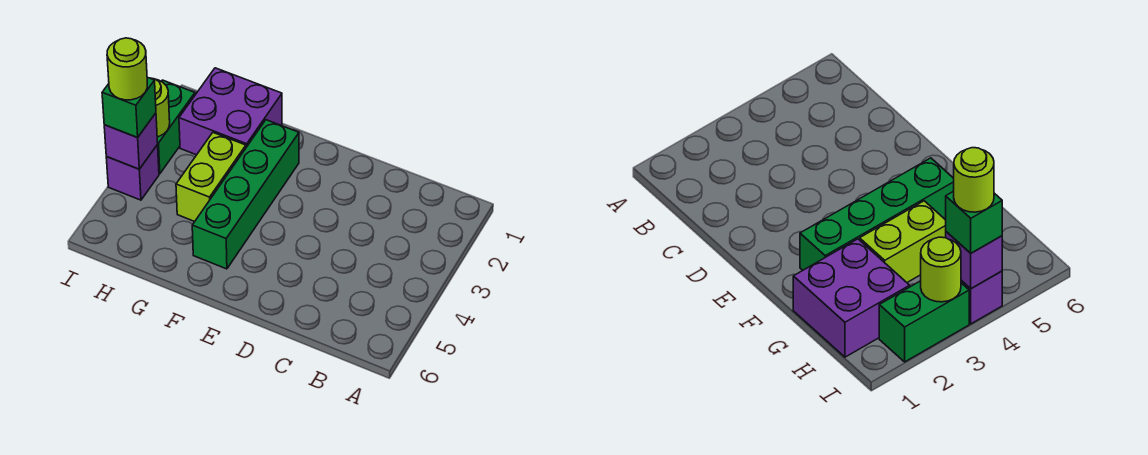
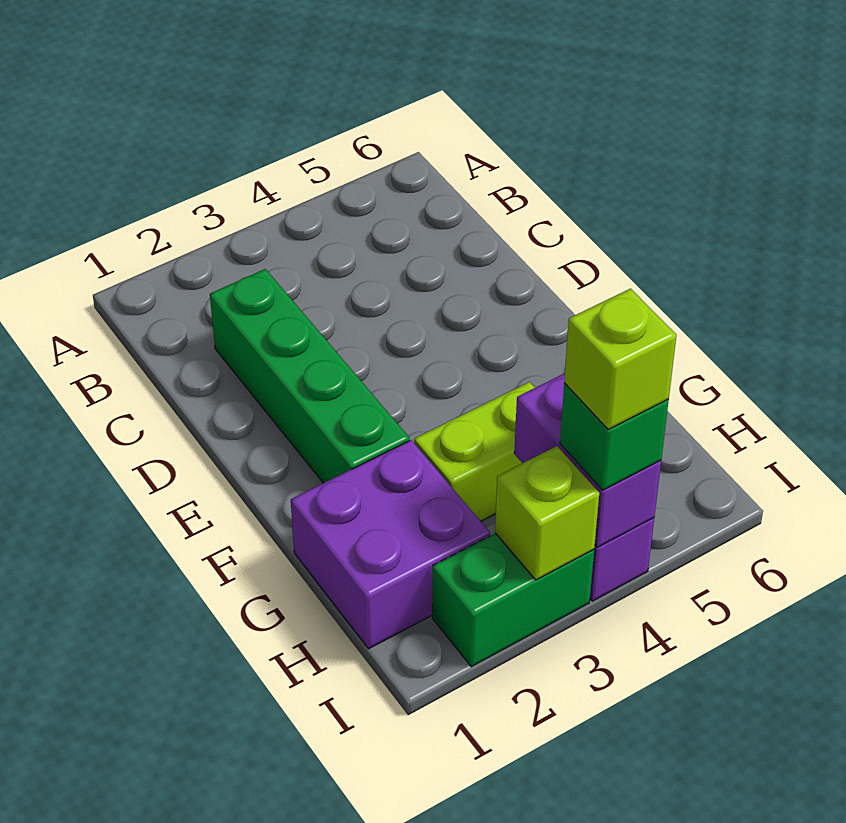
green brick F2:F5 level 1 -> green brick C2:F2 level 1
lime round brick I3 level 2 -> lime brick I3 level 2
purple brick I4 level 2 -> purple brick H4:I4 level 2
lime round brick I4 level 4 -> lime brick I4 level 4

